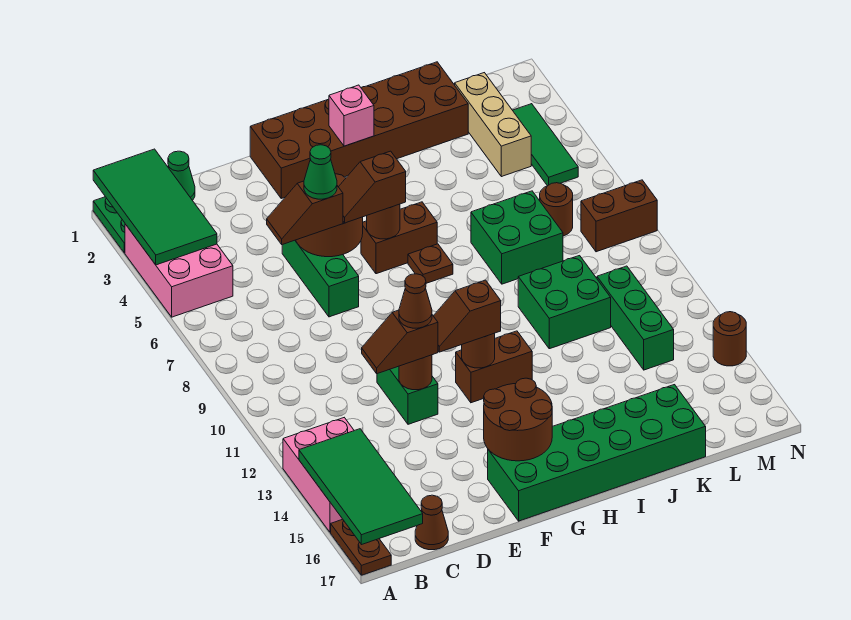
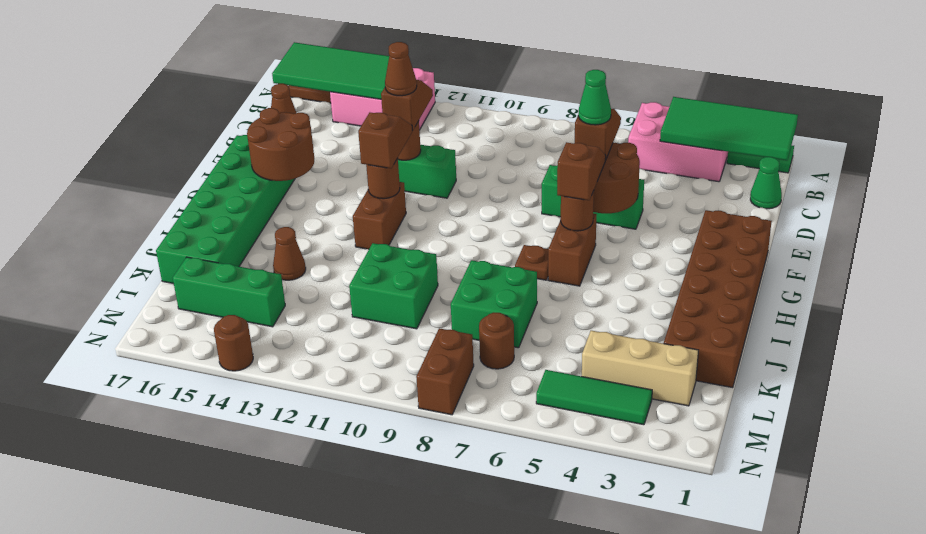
pink brick H2 level 2 -> none
none -> brown cone J14 level 1
green brick L11:L13 level 1 -> green brick L14:L16 level 1

